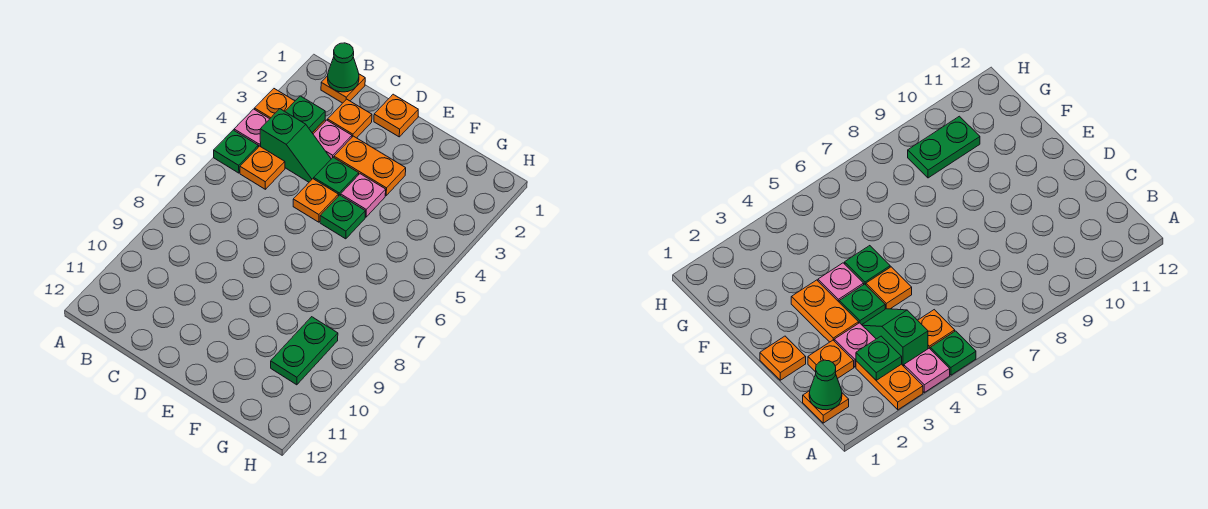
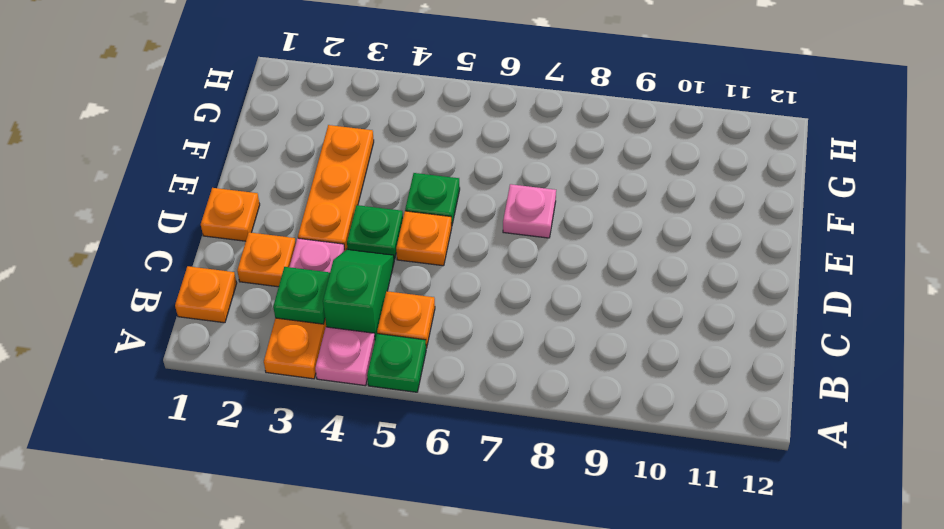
green cone B1 level 2 -> none
orange plate D3:E3 level 1 -> orange plate D3:F3 level 1
pink plate E4 level 1 -> pink plate E7 level 1
green plate G9:G10 level 1 -> none

